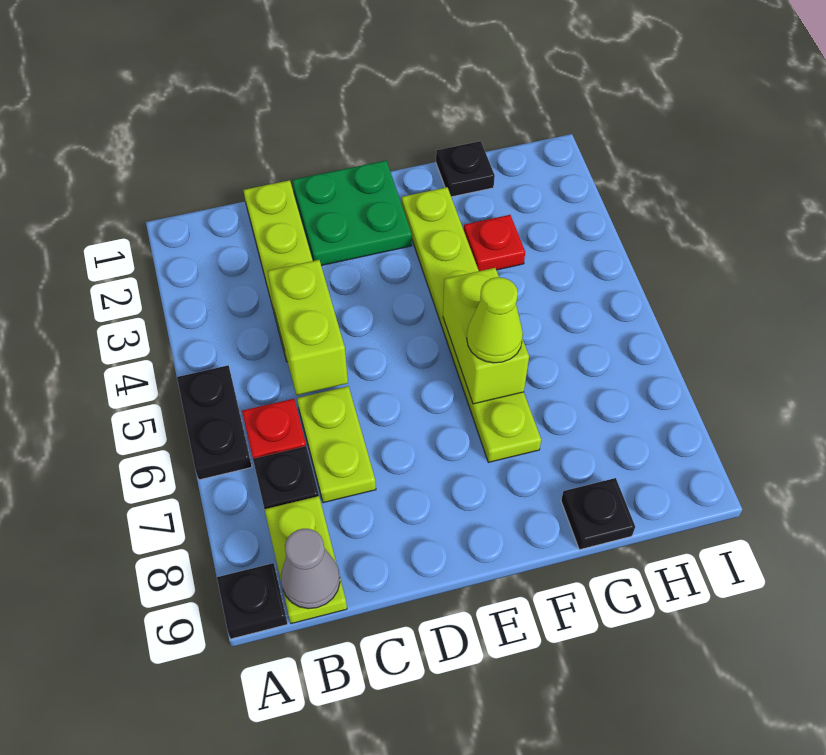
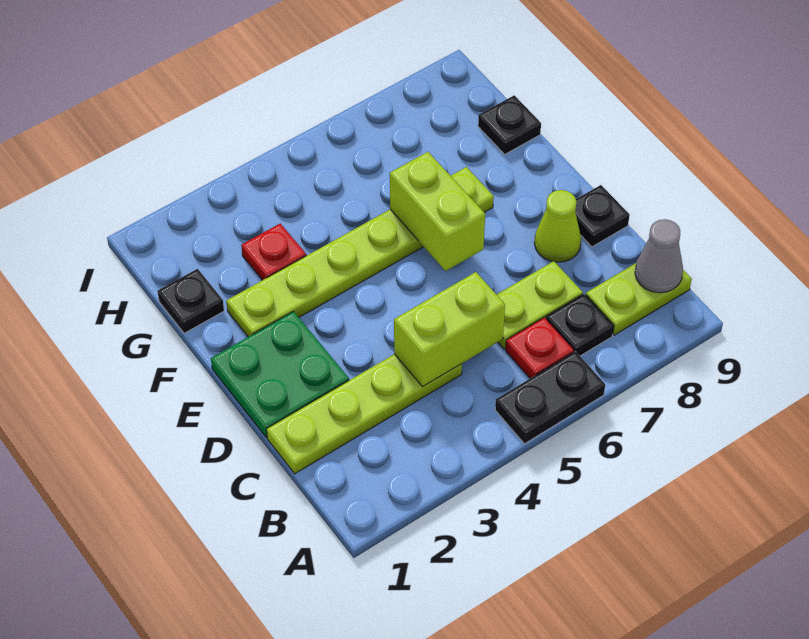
black plate A9 level 1 -> black plate D9 level 1
lime brick F5:F6 level 2 -> lime brick E6:F6 level 2
lime cone F6 level 3 -> lime cone D8 level 1

